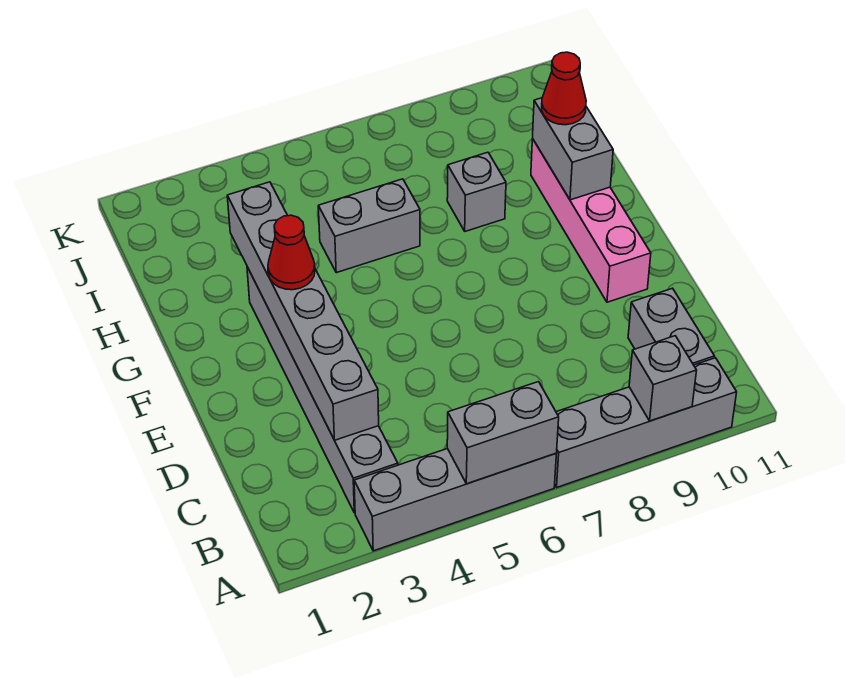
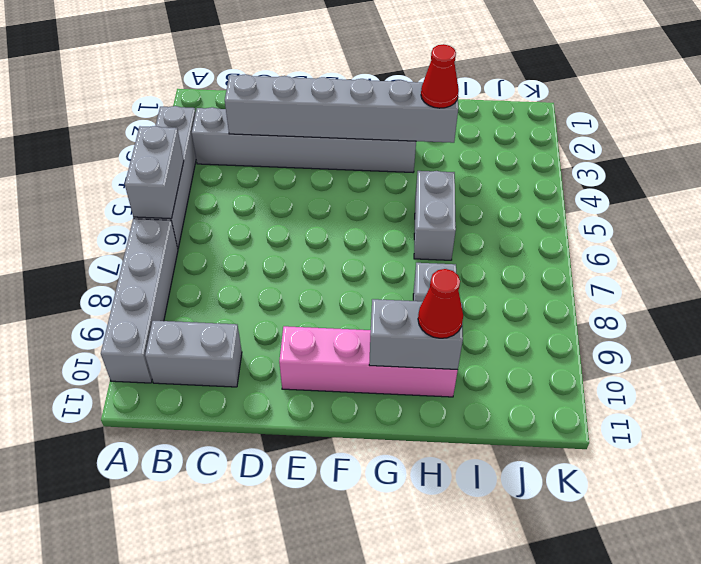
grey brick A9 level 2 -> none
red cone F3 level 3 -> red cone H3 level 3

